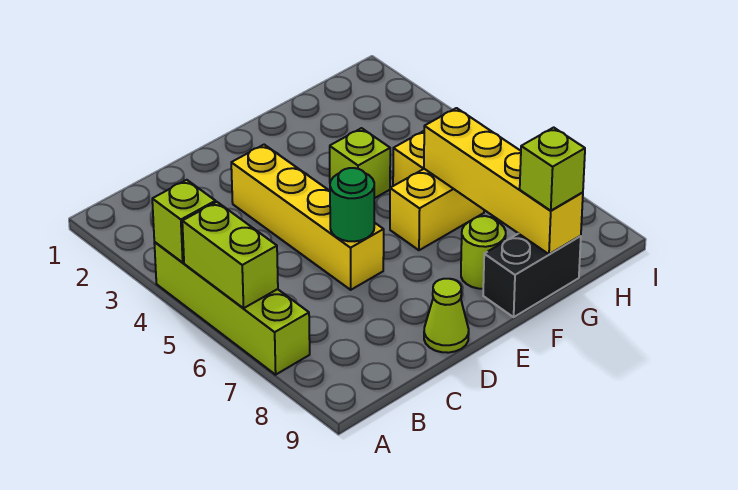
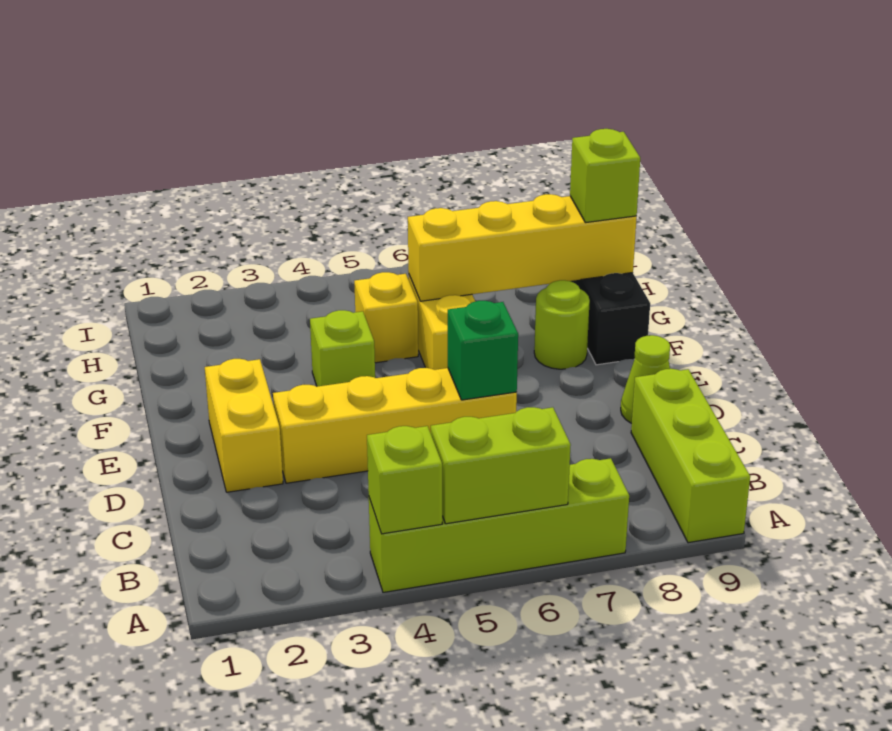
none -> lime brick A9:C9 level 1
none -> yellow brick D2:E2 level 1
green round brick D6 level 2 -> green brick D6 level 2

